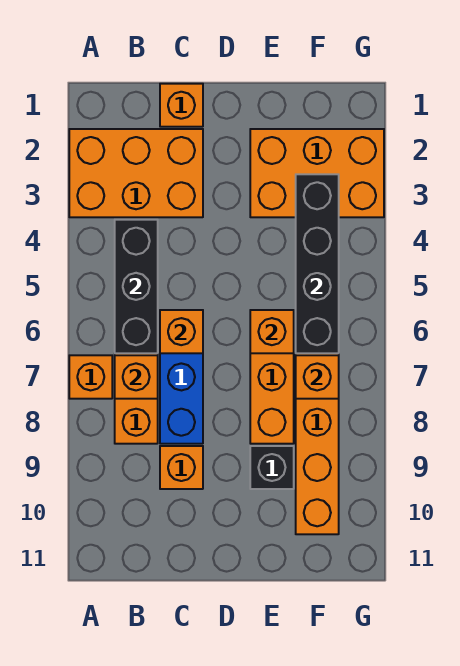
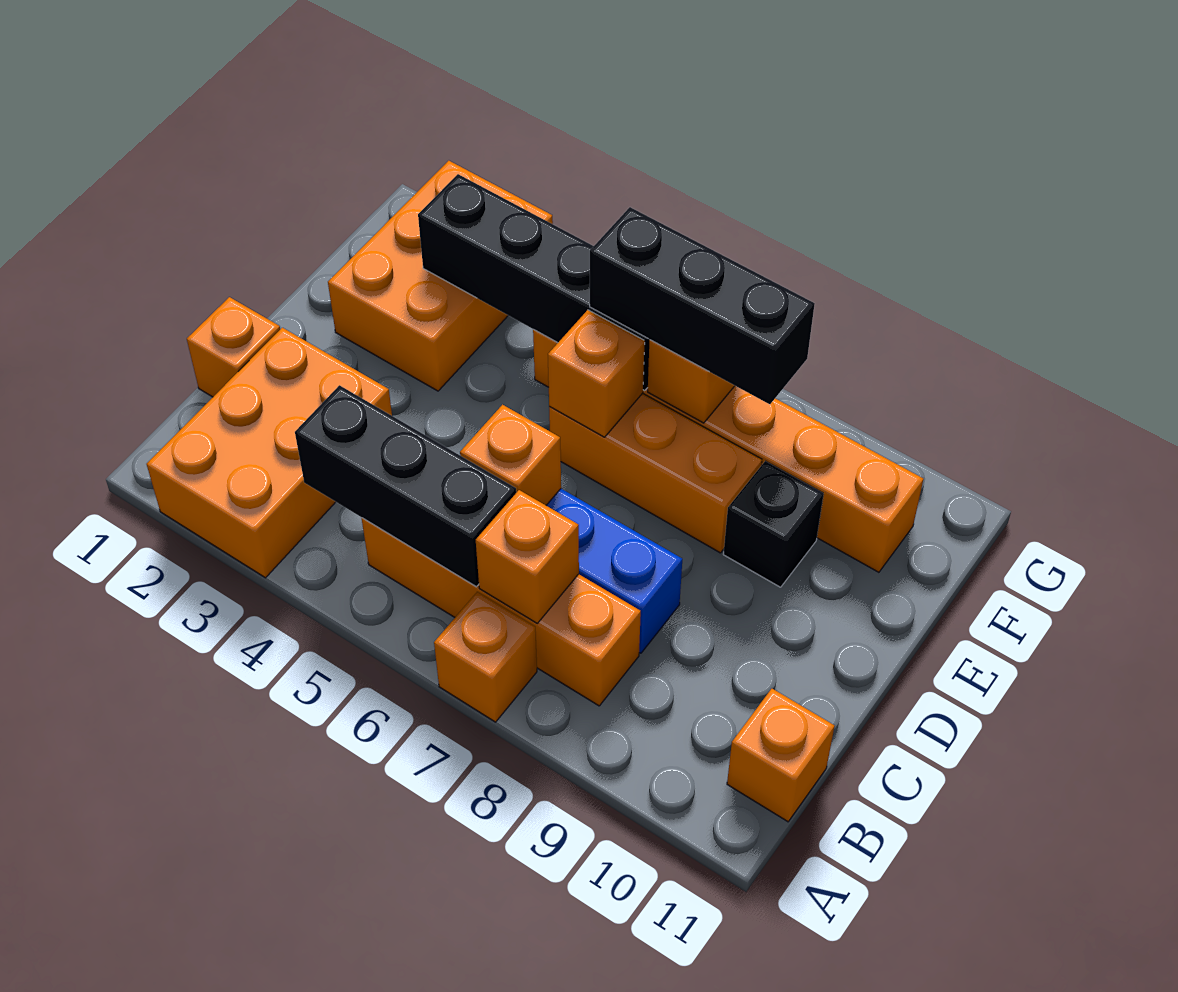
orange brick C9 level 1 -> orange brick B11 level 1
none -> black brick F6:F8 level 3

